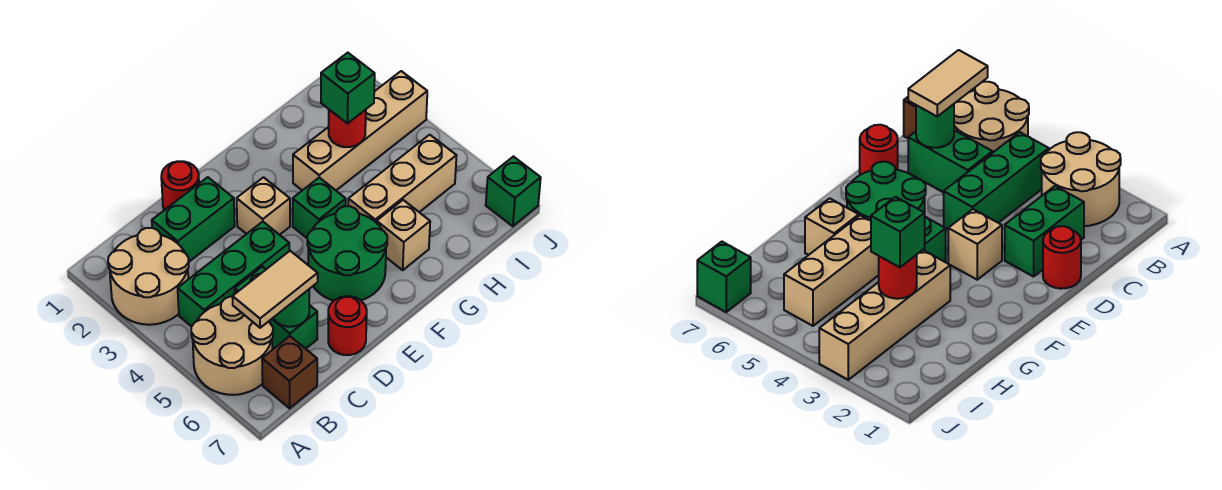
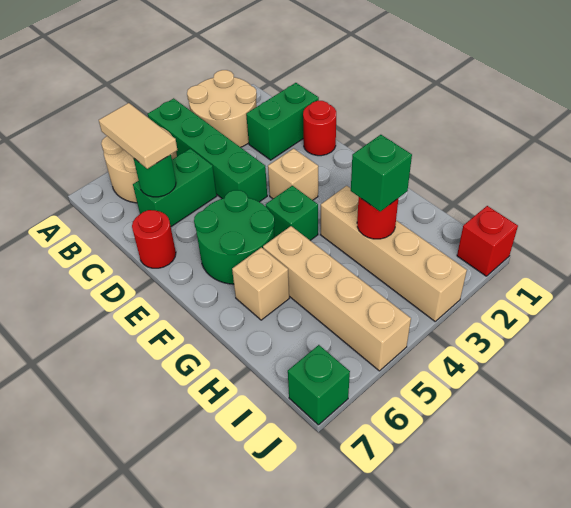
green brick B4:D4 level 1 -> green brick A4:D4 level 1
brown brick B7 level 1 -> none
green brick C2:D2 level 1 -> green brick C1:C2 level 1
tan brick G5:I5 level 1 -> tan brick G5:J5 level 1
none -> red brick J1 level 1

